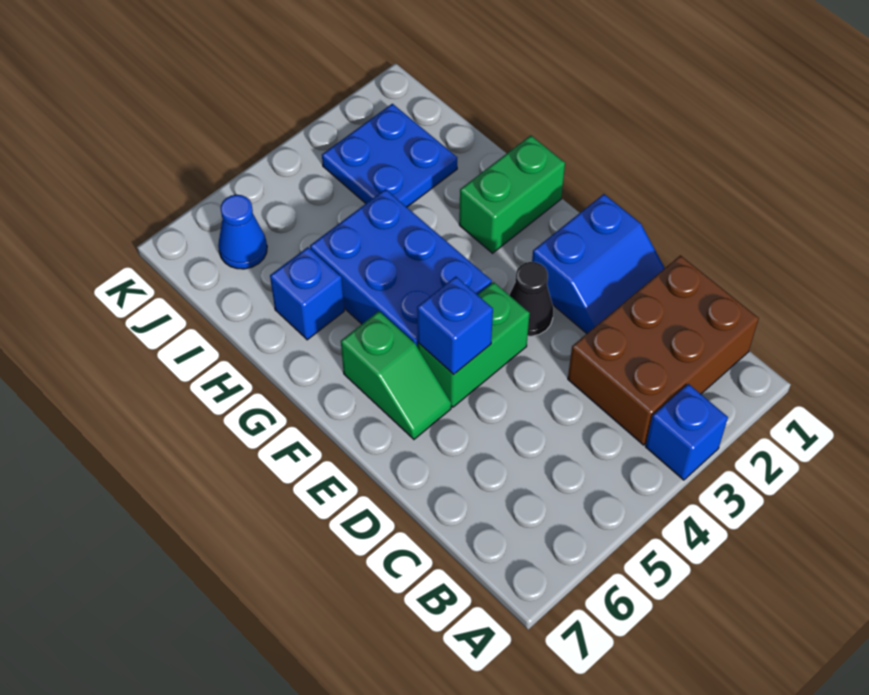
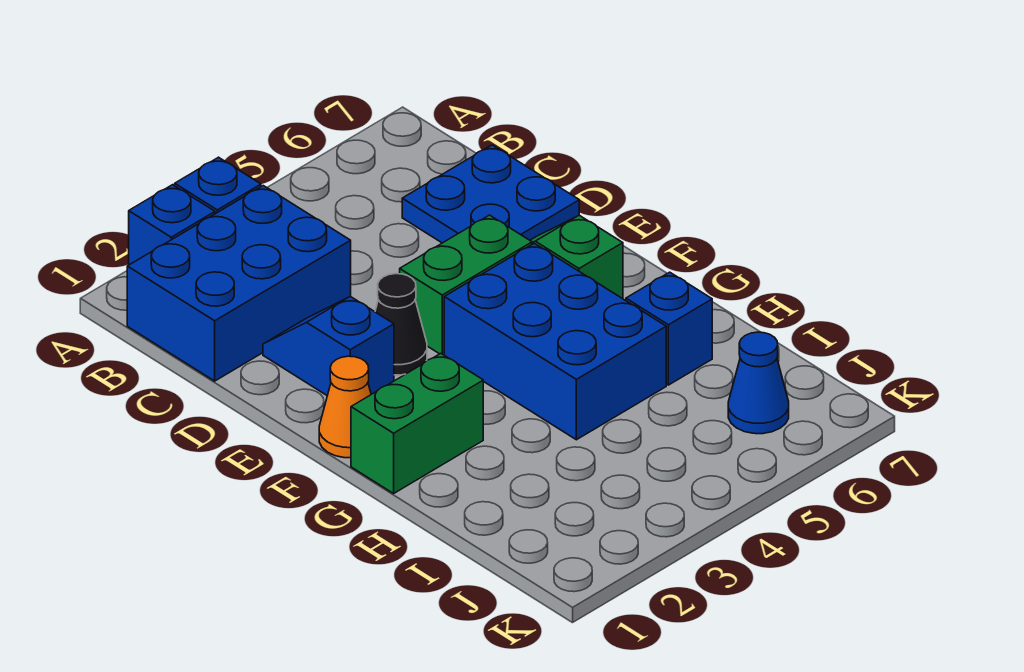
brown brick B1:C3 level 1 -> blue brick B1:C3 level 1
blue slope D1:E2 level 1 top E -> blue slope D2:E2 level 1 top E
blue brick E5 level 2 -> blue brick A2 level 1
none -> orange cone F1 level 1
blue plate I2:J3 level 1 -> blue plate C6:D7 level 1

